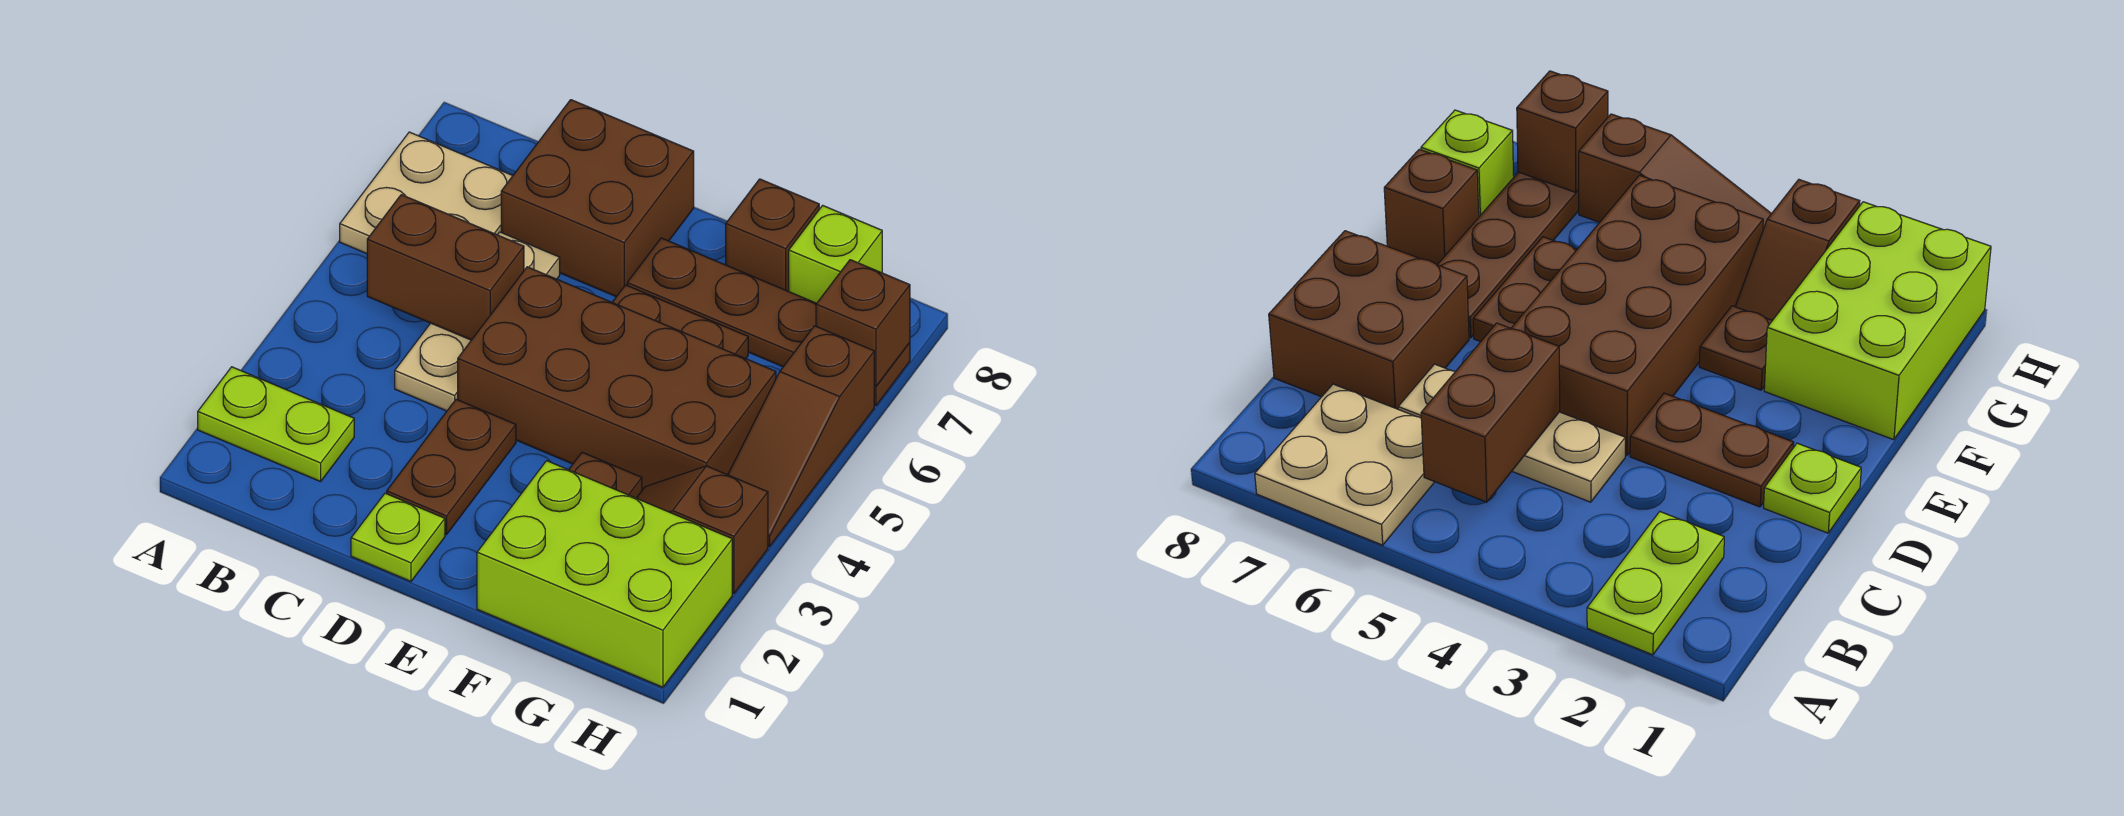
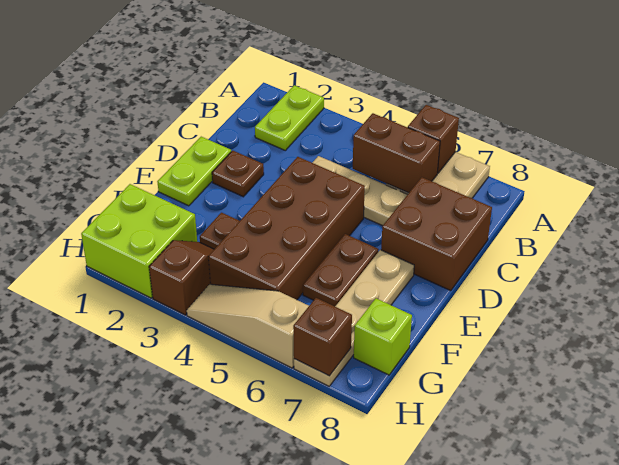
brown brick B5:C5 level 2 -> brown brick B5:B6 level 2
lime plate D1 level 1 -> lime plate D1:E1 level 1
brown plate D2:D3 level 1 -> brown plate D2 level 1
brown plate E7:H7 level 1 -> tan plate E7:H7 level 1
lime brick F1:H2 level 1 -> lime brick G1:H2 level 1
brown brick F8 level 1 -> brown brick A6 level 2
brown slope H4:H6 level 1 top 6 -> tan slope H4:H6 level 1 top 6

